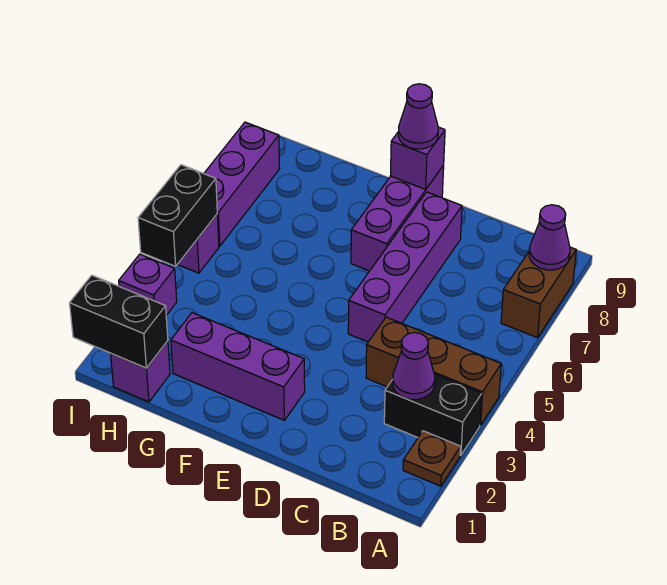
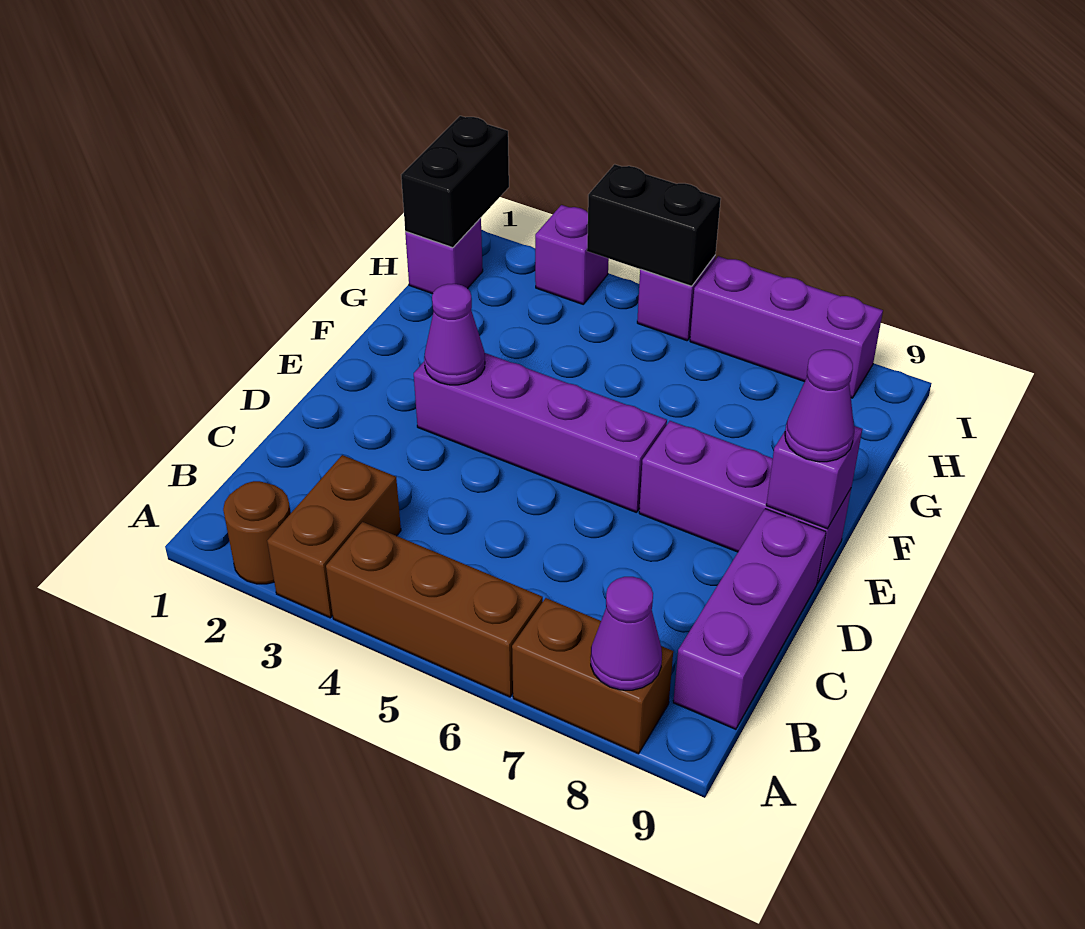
brown plate A2 level 1 -> brown round brick A2 level 1
black brick A3:B3 level 1 -> brown brick A3:B3 level 1
brown brick A4:C4 level 1 -> brown brick A4:A6 level 1
purple cone B3 level 2 -> purple cone E3 level 2
purple brick D5:D8 level 1 -> purple brick E3:E6 level 1
purple brick E2:G2 level 1 -> purple brick B9:D9 level 1

